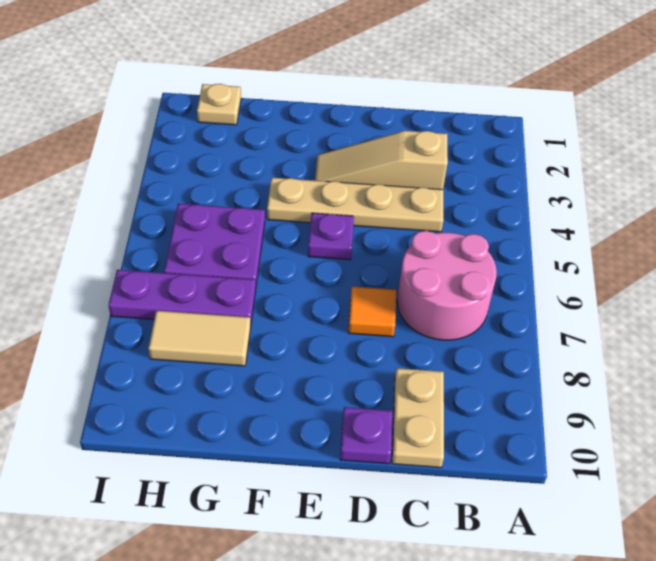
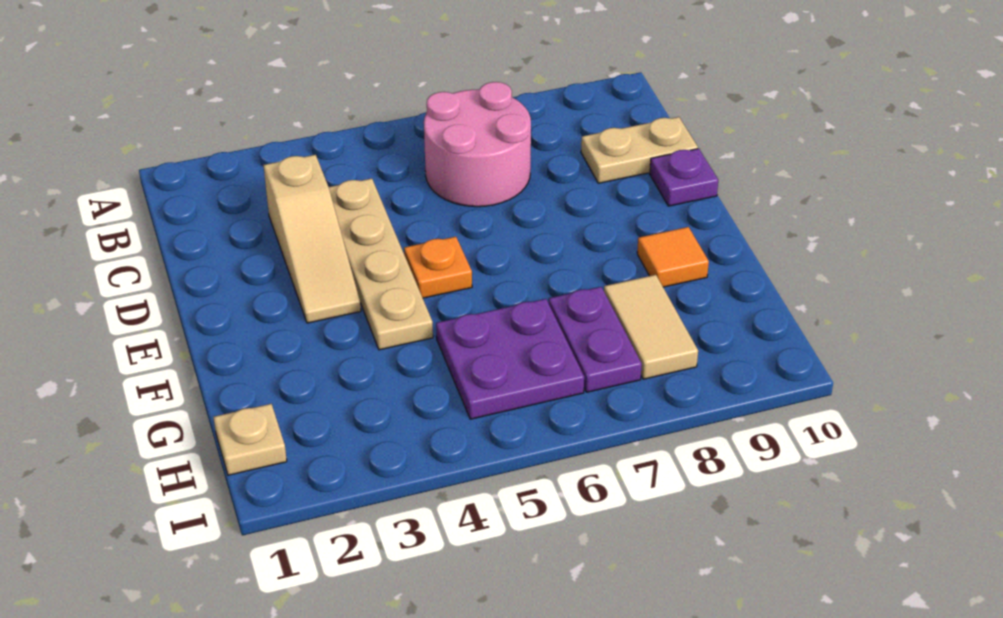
orange tile D7 level 1 -> orange tile F9 level 1
purple plate E5 level 1 -> orange plate E5 level 1
purple plate G7:I7 level 1 -> purple plate G7:H7 level 1

